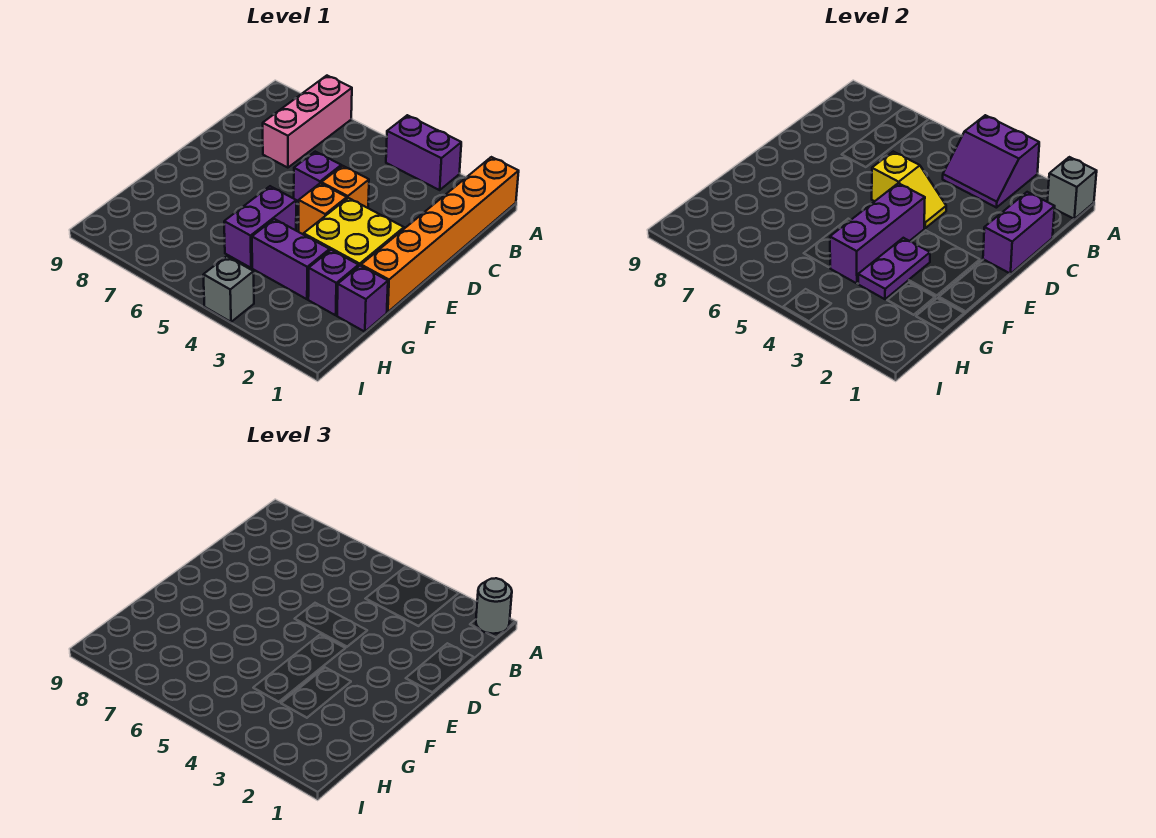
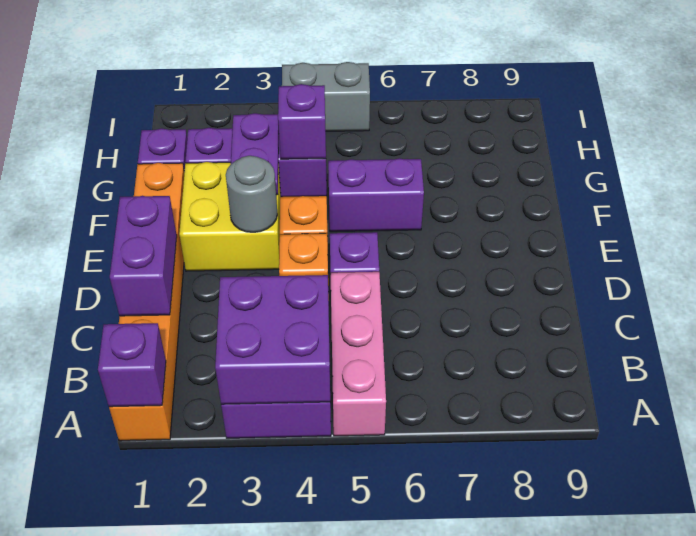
grey brick A1 level 2 -> purple brick A1 level 2
grey round brick A1 level 3 -> grey round brick E3 level 2
purple slope A3:B4 level 2 top A -> purple brick A3:B4 level 2
pink brick A7:C7 level 1 -> pink brick A5:C5 level 1
yellow slope D4:D5 level 2 top 5 -> none
purple brick E4:G4 level 2 -> purple brick G4 level 2
purple brick F5:G5 level 1 -> purple brick F5:F6 level 1
grey brick I4 level 1 -> grey brick I4:I5 level 1

